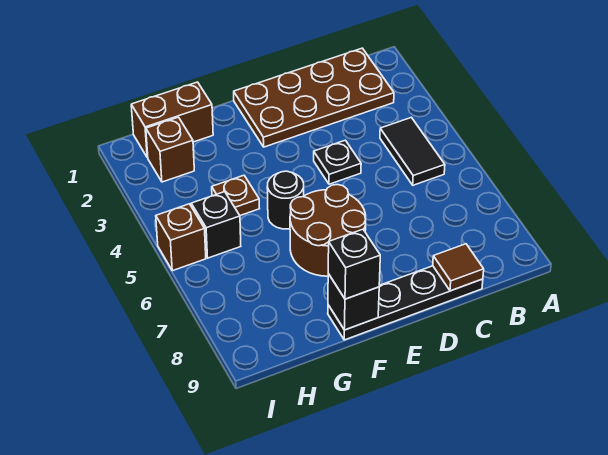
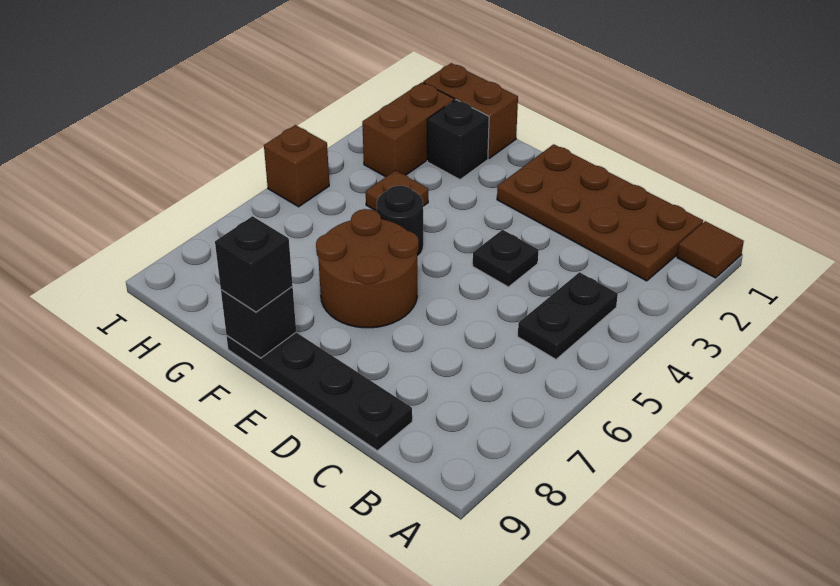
black tile B4:B5 level 1 -> black plate B4:B5 level 1
brown tile C9 level 2 -> brown tile A1 level 1
brown brick H2 level 1 -> brown brick H2:H3 level 1
black brick H5 level 1 -> black brick G2 level 1

